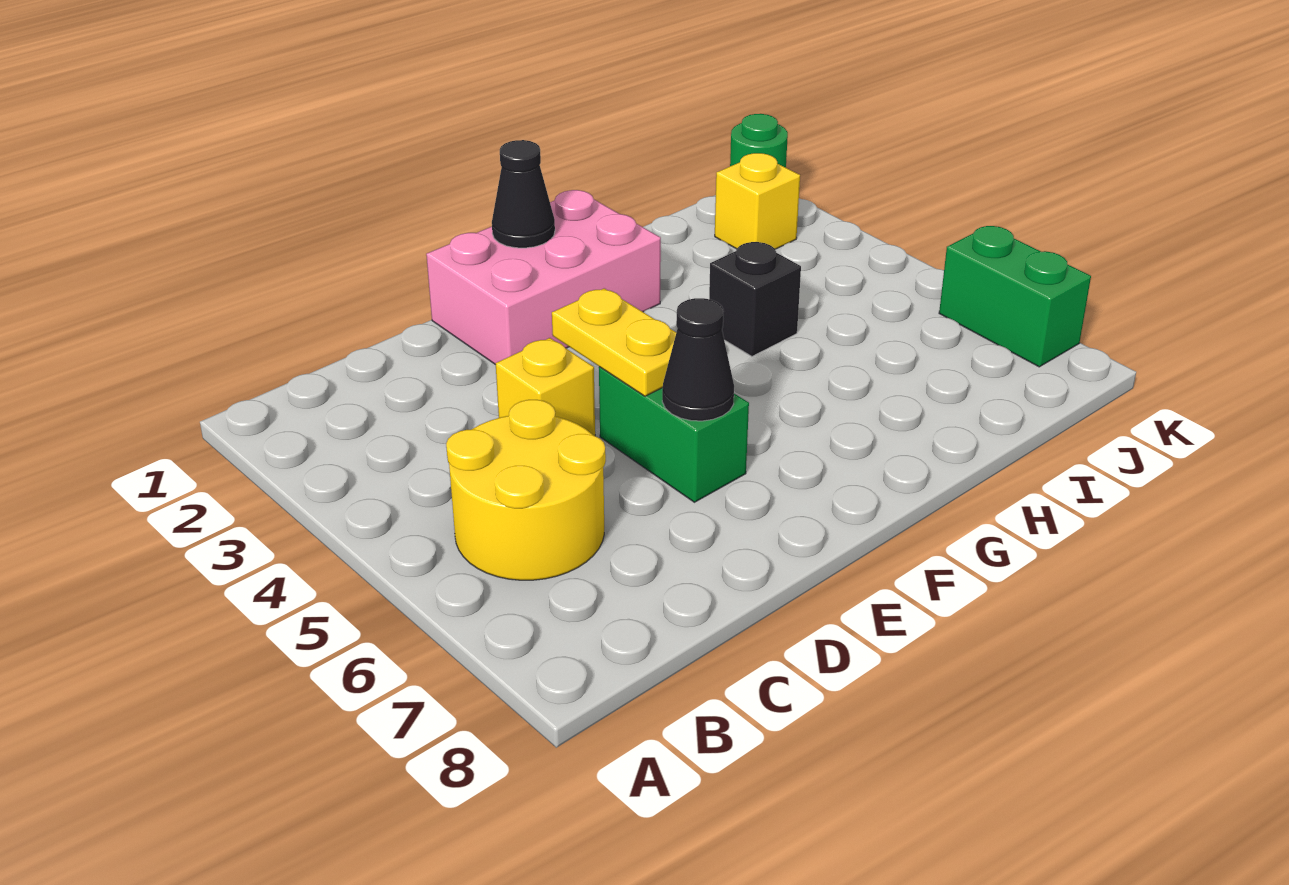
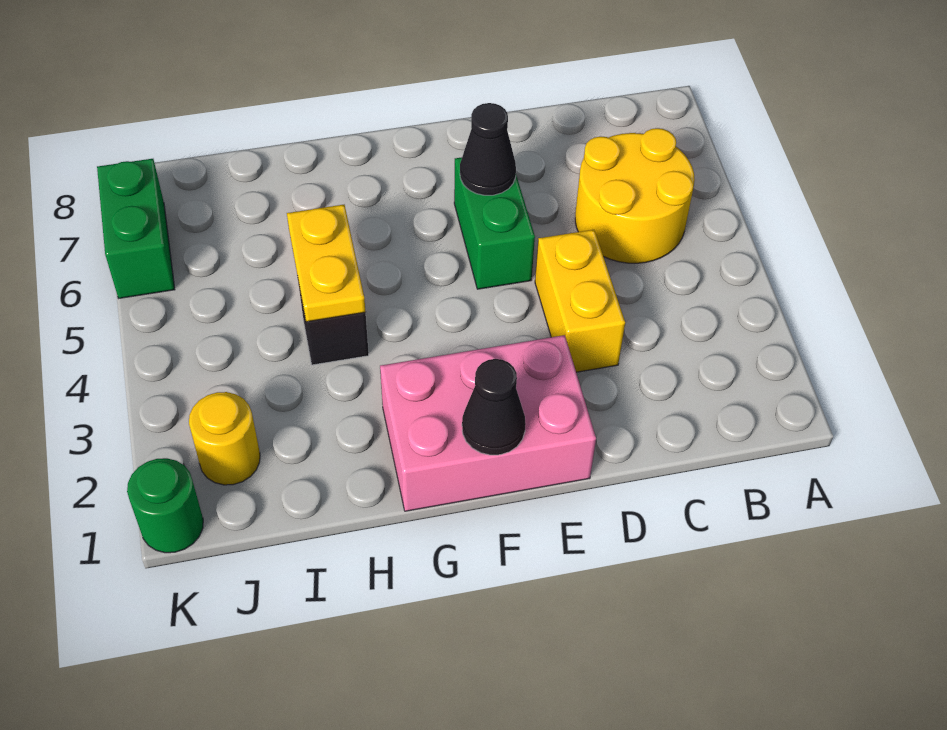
yellow brick D4 level 1 -> yellow brick D3:D4 level 1
yellow plate E4:E5 level 2 -> yellow plate H4:H5 level 2
yellow brick J2 level 1 -> yellow round brick J2 level 1

